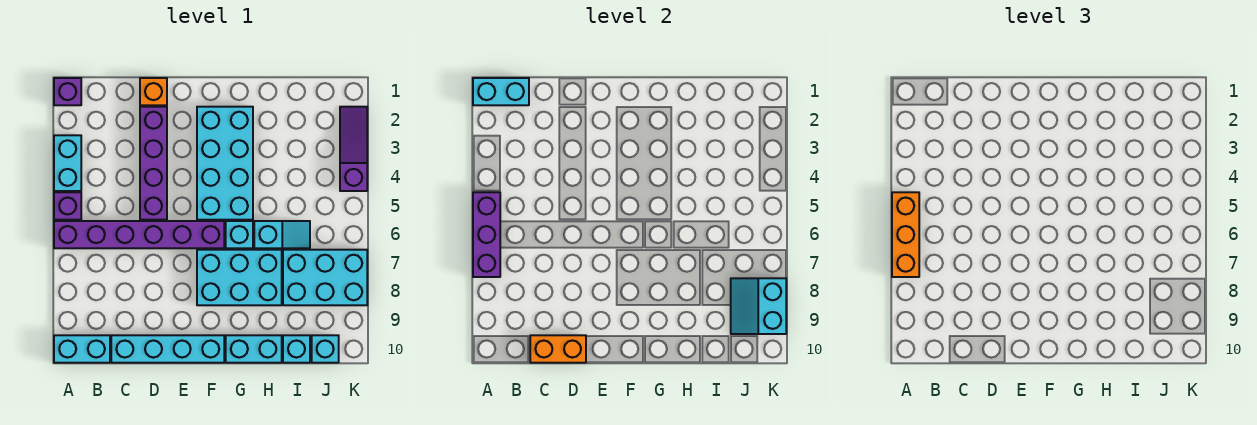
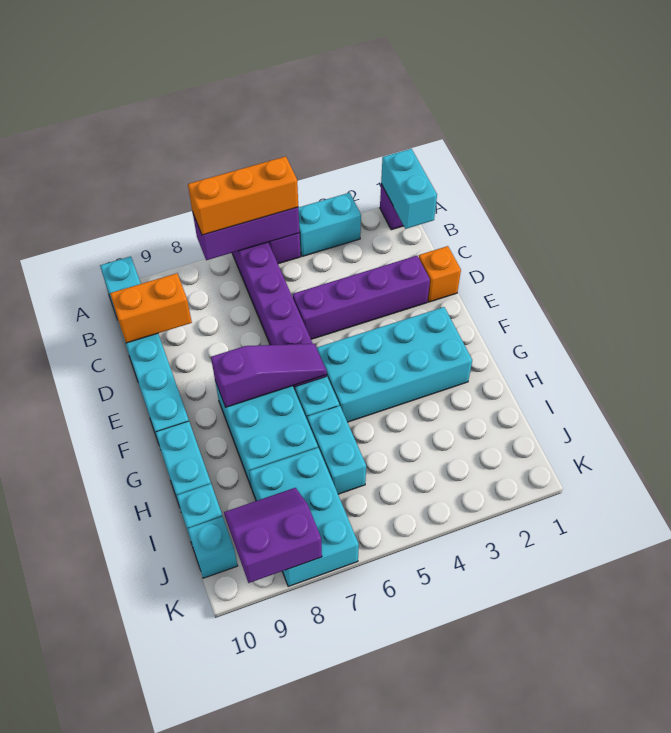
orange brick C10:D10 level 2 -> orange brick C9:C10 level 2
cyan slope H6:I6 level 1 top H -> cyan brick H6:I6 level 1
cyan slope J8:K9 level 2 top K -> purple slope J8:K9 level 2 top K
purple slope K2:K4 level 1 top 4 -> purple slope F6:F8 level 2 top 8

